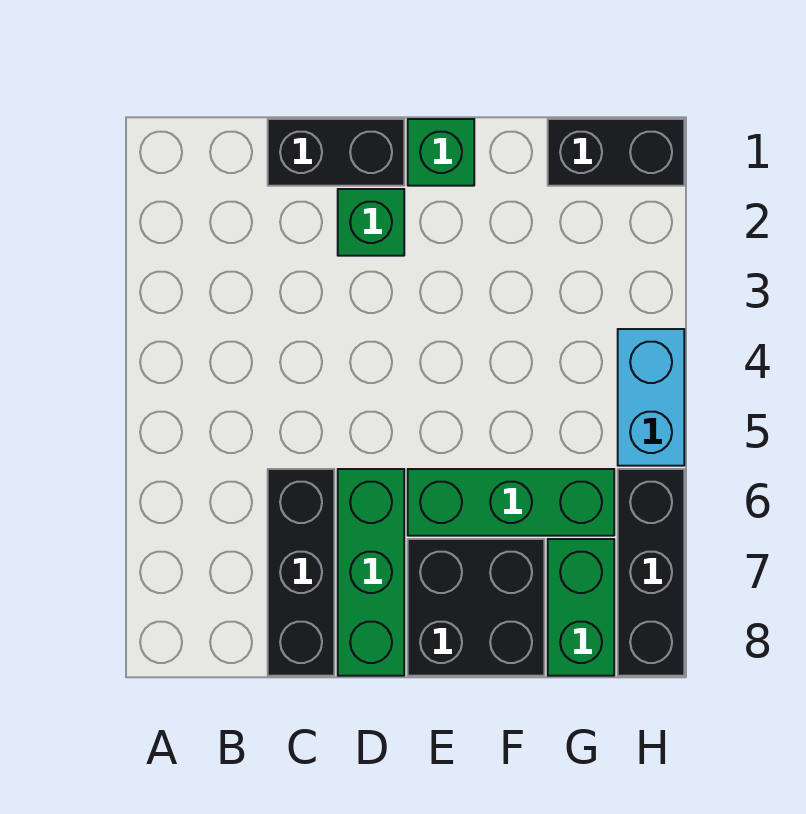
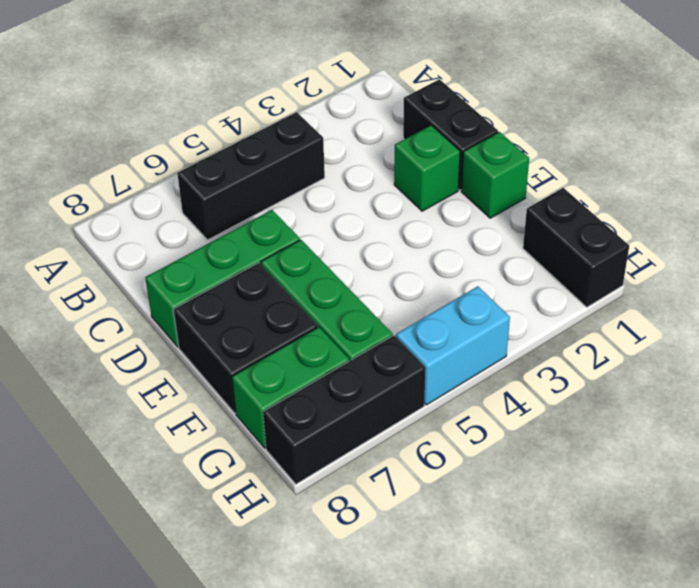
black brick C6:C8 level 1 -> black brick B4:B6 level 1

